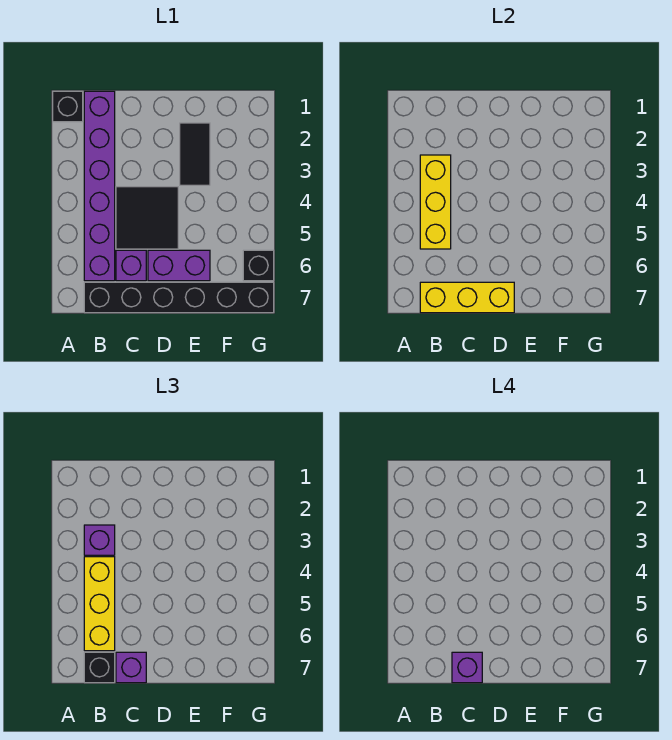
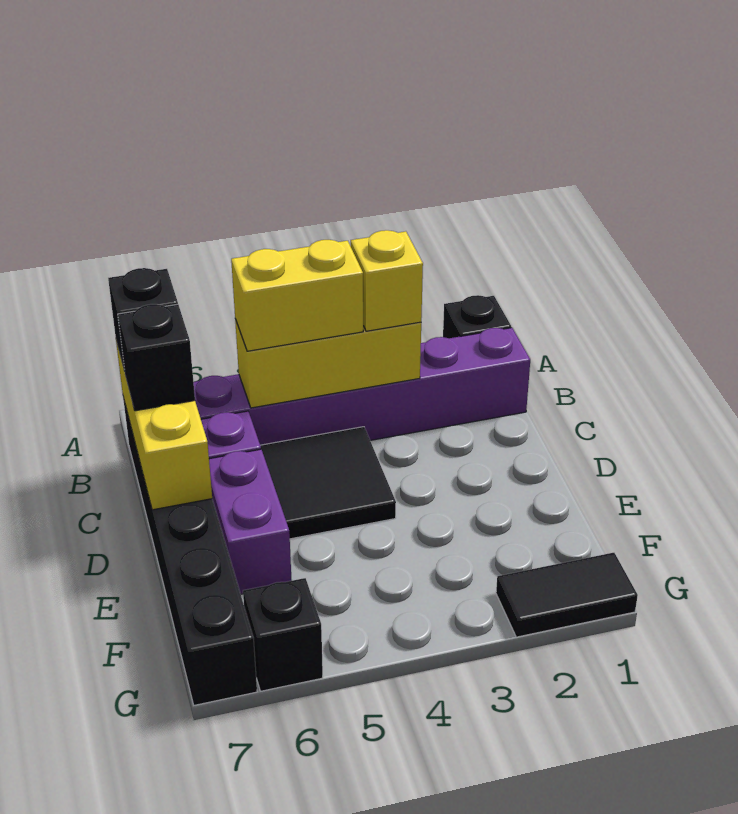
purple brick B3 level 3 -> yellow brick B3 level 3
yellow brick B4:B6 level 3 -> yellow brick B4:B5 level 3
purple brick C7 level 3 -> black brick C7 level 3
purple brick C7 level 4 -> none
black tile E2:E3 level 1 -> black tile G1:G2 level 1

